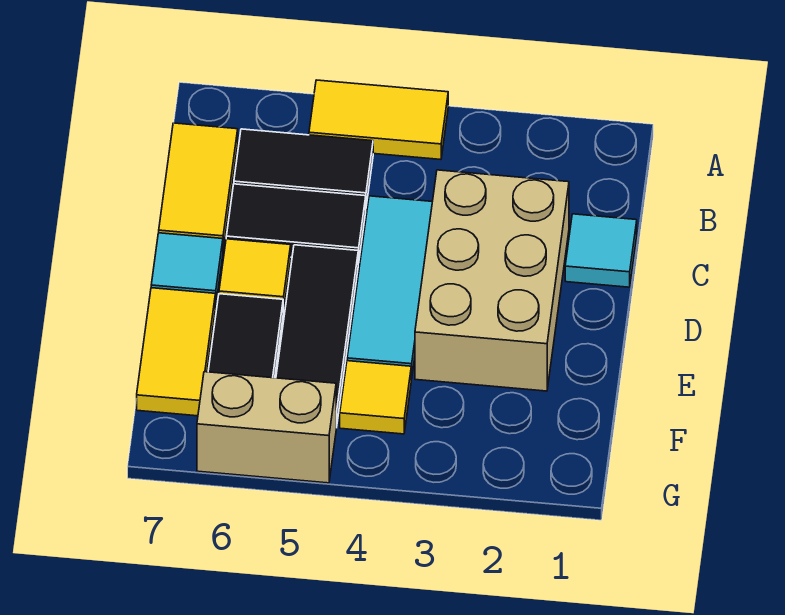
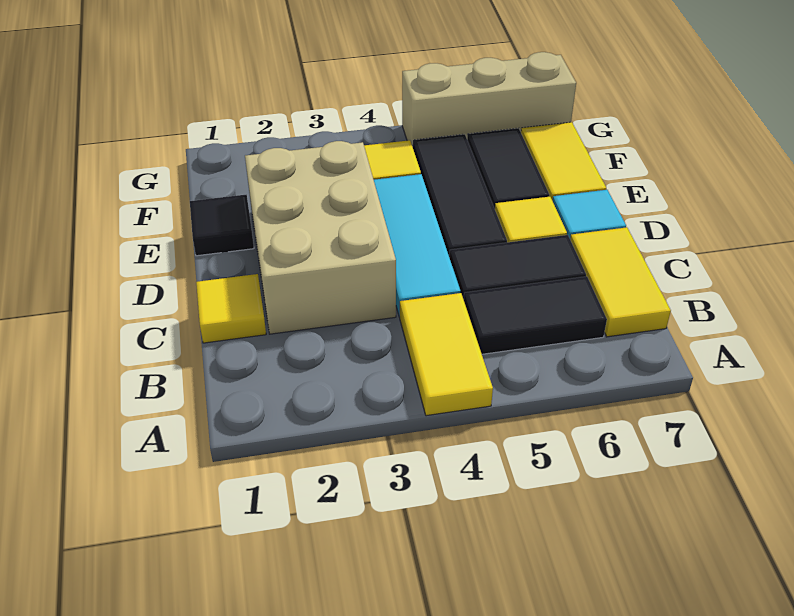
yellow tile A4:A5 level 1 -> yellow tile A4:B4 level 1
cyan tile C1 level 1 -> yellow tile C1 level 1
none -> black tile E1 level 1
tan brick G5:G6 level 1 -> tan brick G5:G7 level 1

